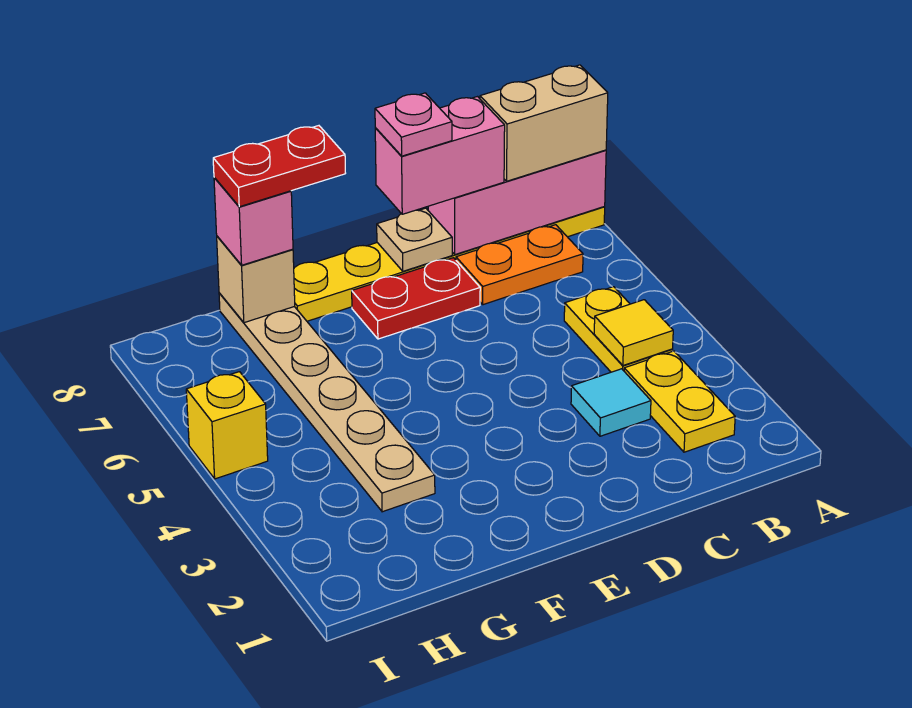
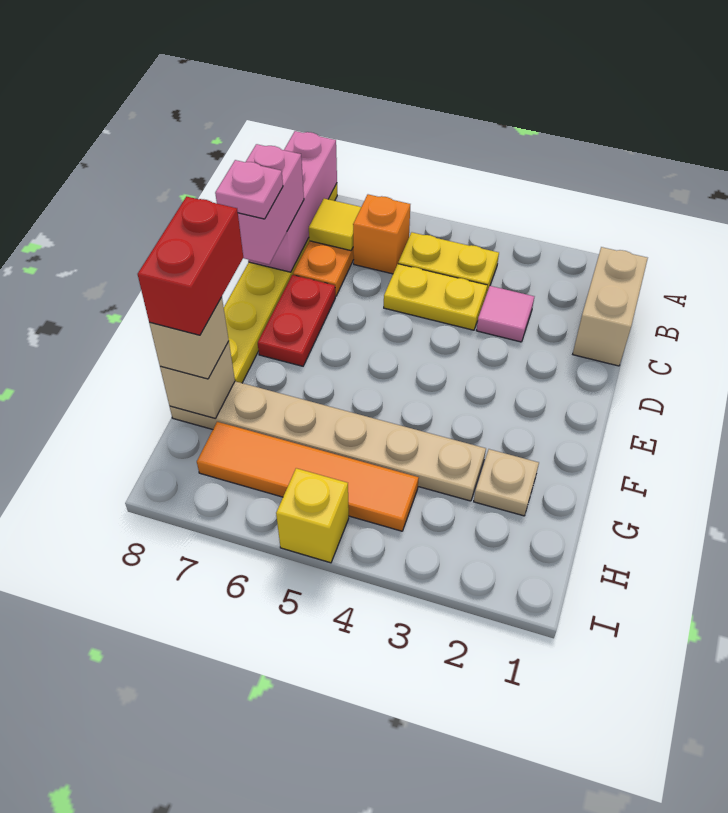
tan brick A8:B8 level 3 -> tan brick B1:C1 level 1
yellow plate B2:B3 level 1 -> yellow plate C4:C5 level 1
yellow tile B4 level 2 -> yellow tile B7 level 2
none -> orange brick B6 level 1
cyan tile C3 level 1 -> pink tile C3 level 1
tan plate D8 level 2 -> tan plate G2 level 1
red plate F8:G8 level 4 -> red brick F8:G8 level 4
pink brick G8 level 3 -> tan brick G8 level 3
none -> orange tile H4:H7 level 1

